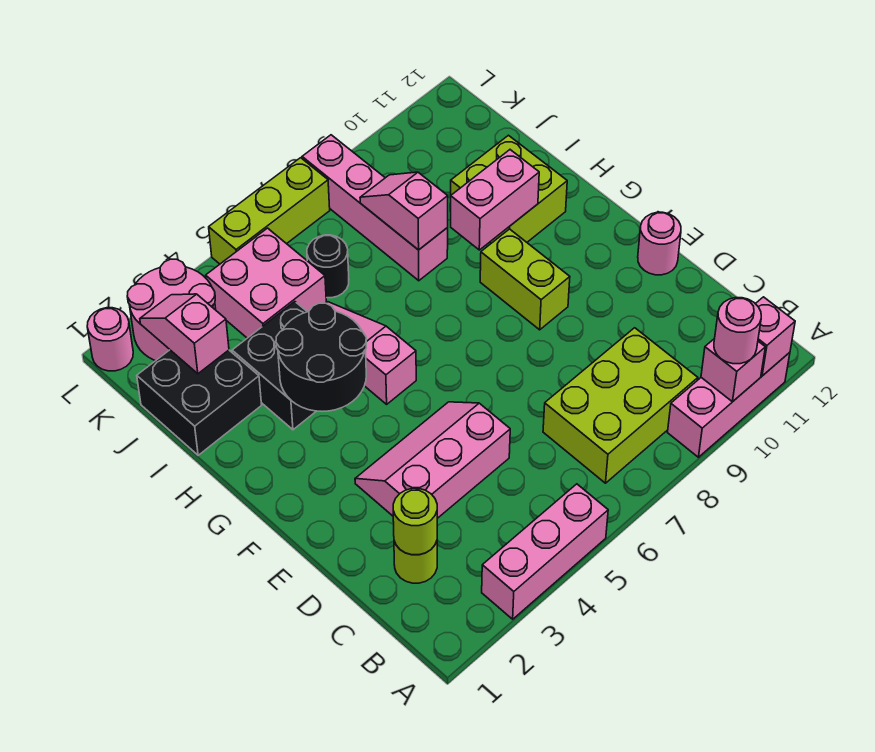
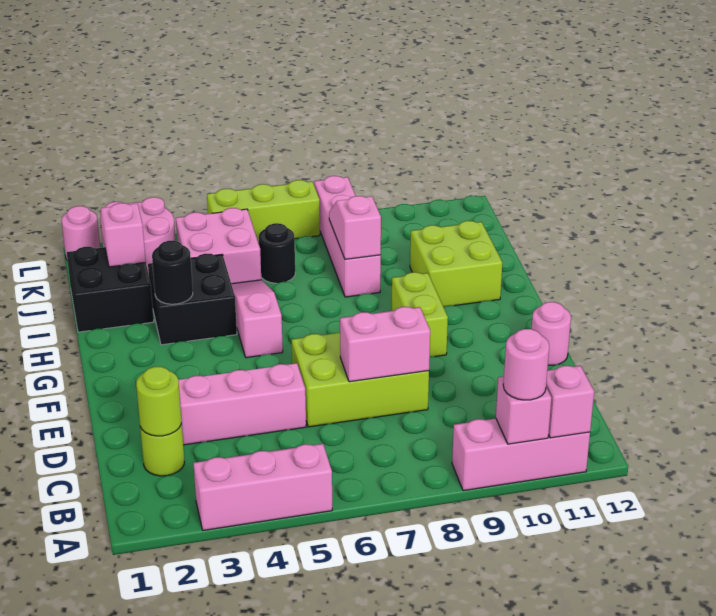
lime brick B7:C9 level 1 -> lime brick D6:E8 level 1
black round brick G3:H4 level 2 -> black round brick H3 level 2
pink brick H9:H10 level 2 -> pink brick D7:D8 level 2

